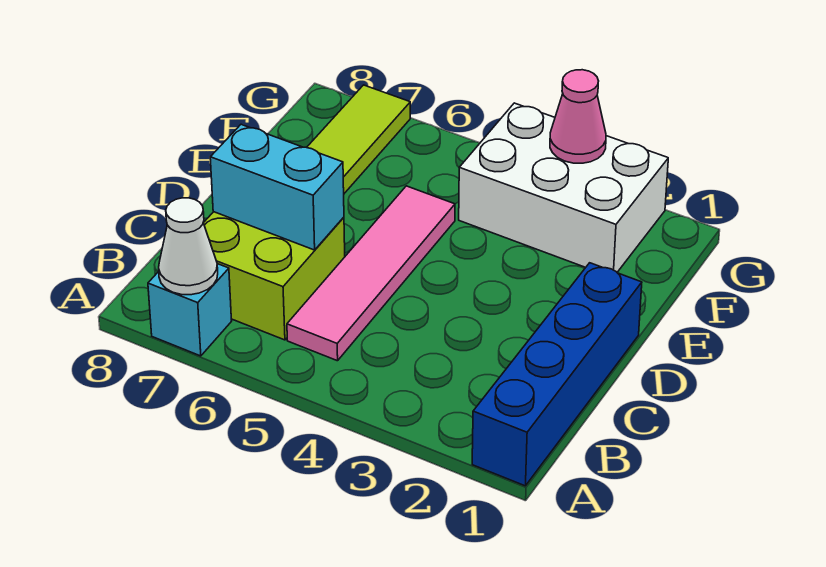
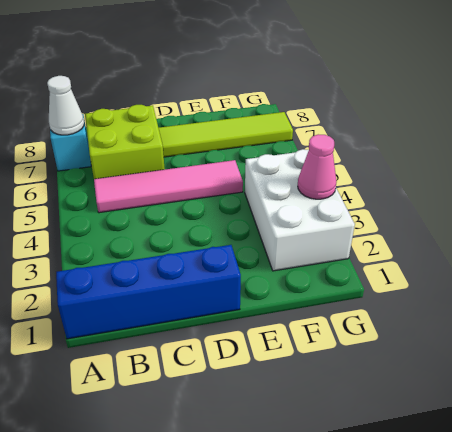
cyan brick C6:C7 level 2 -> none

